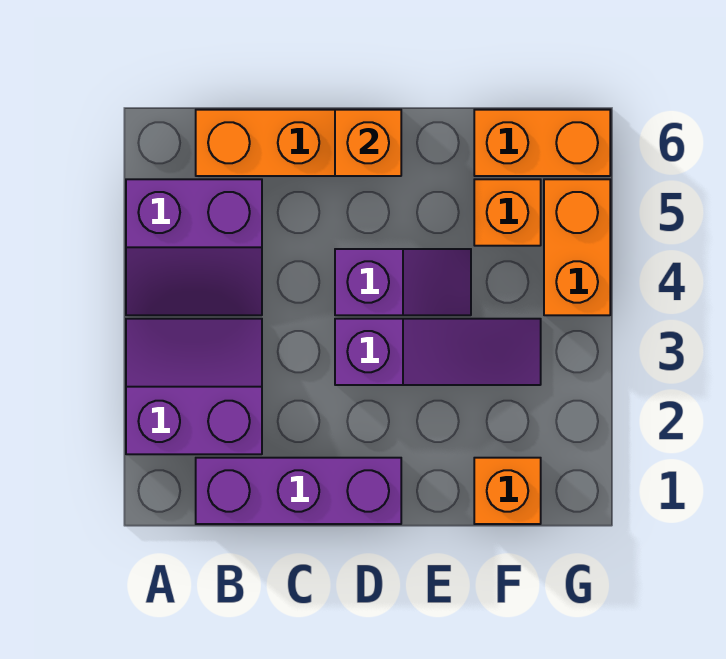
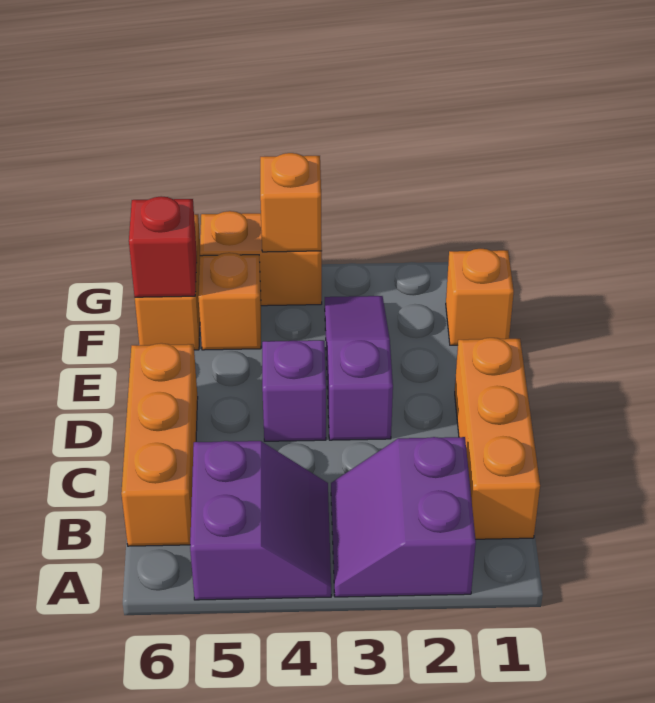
purple brick B1:D1 level 1 -> orange brick B1:D1 level 1
orange brick D6 level 2 -> orange brick G4 level 2
none -> red brick F6 level 2

